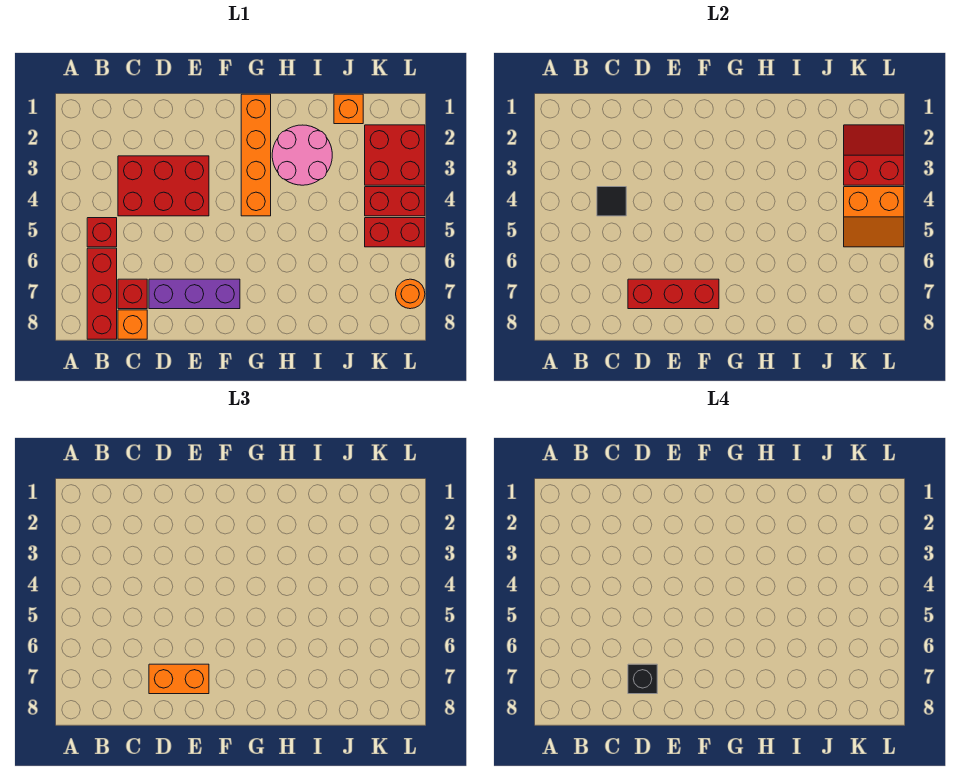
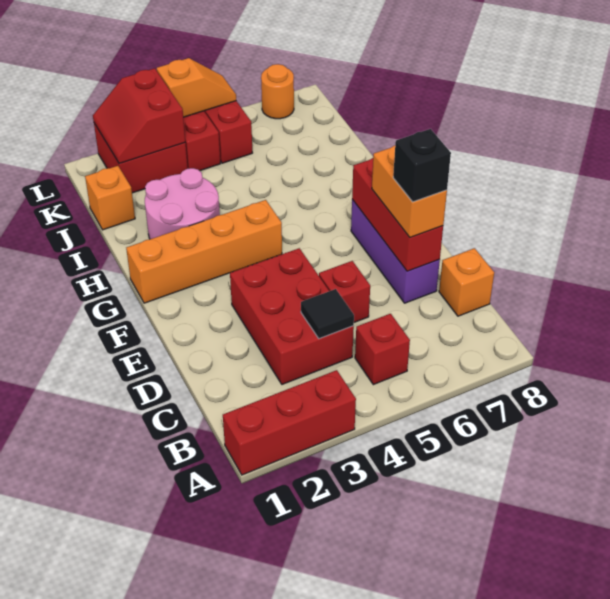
red brick B6:B8 level 1 -> red brick A1:A3 level 1
red brick C7 level 1 -> red brick D5 level 1
orange slope K4:L5 level 2 top 4 -> orange slope L4:L5 level 2 top 4

